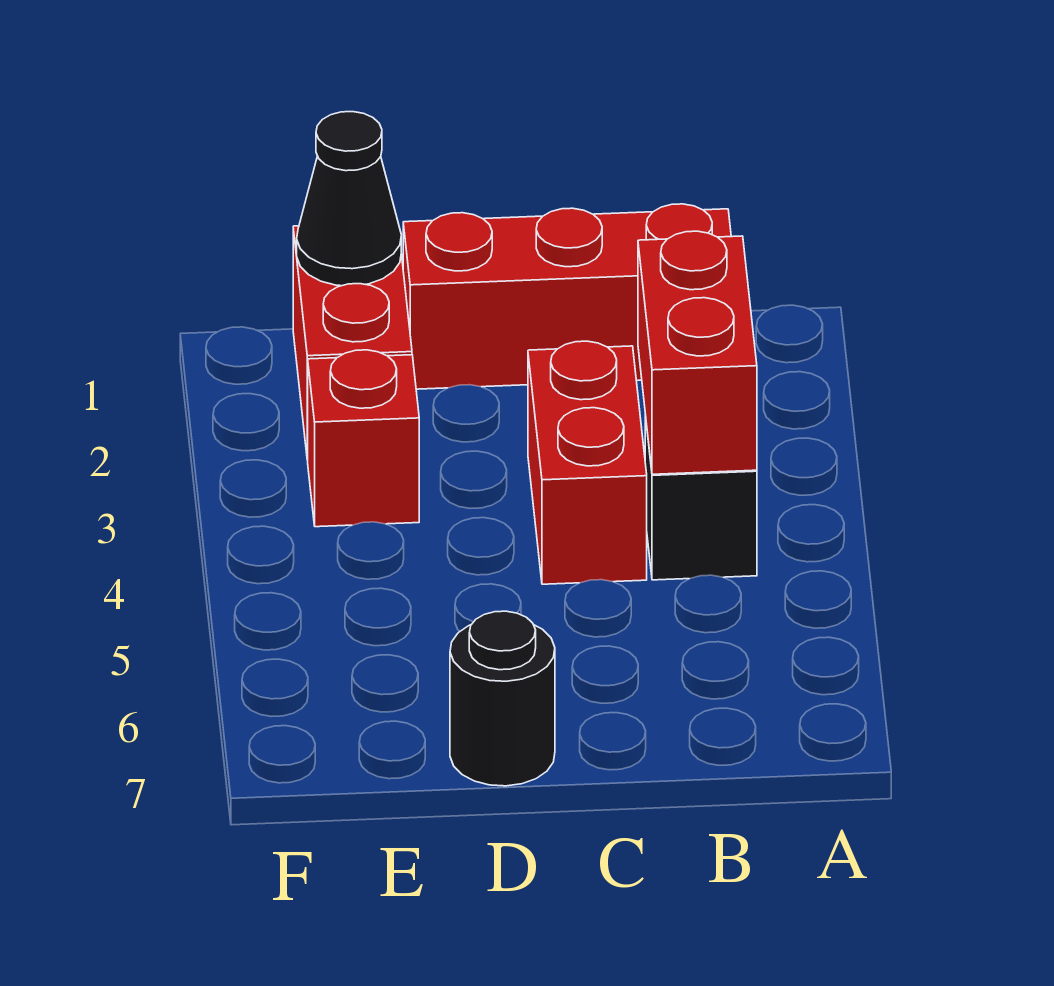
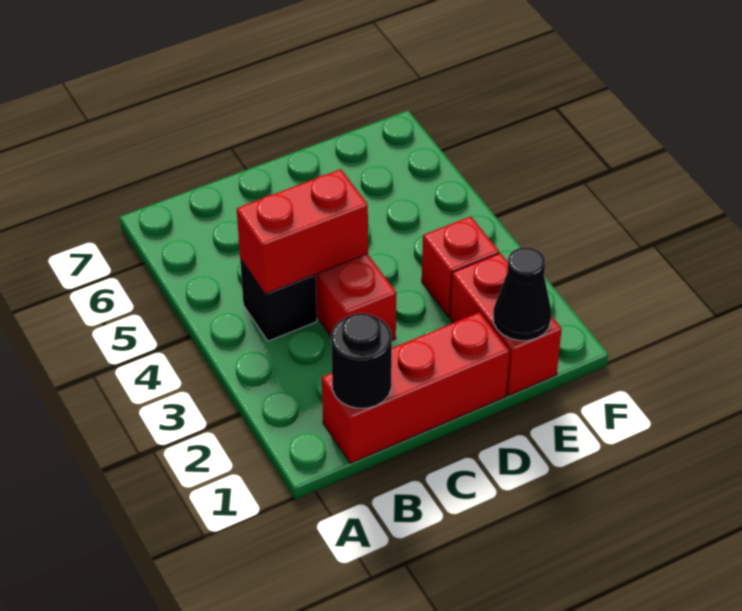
red brick B3:B4 level 2 -> red brick B4:C4 level 2
black round brick D7 level 1 -> black round brick B1 level 2

